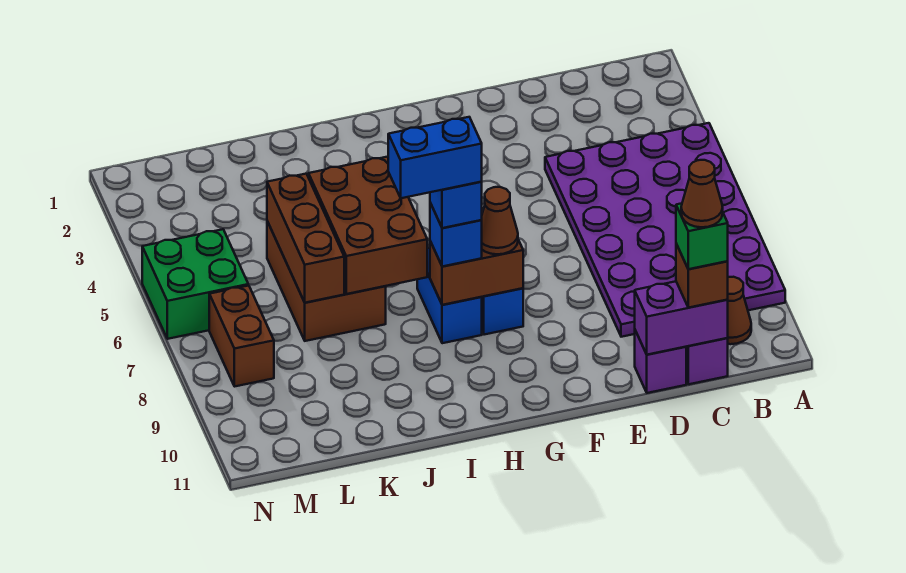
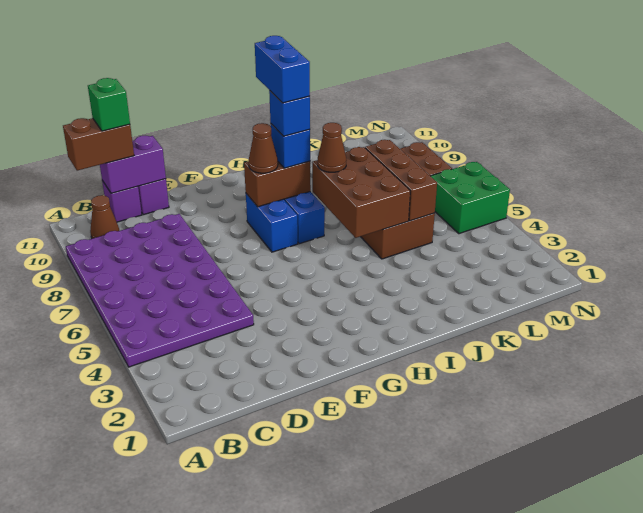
brown brick C11 level 3 -> brown brick B11:C11 level 3
brown cone C11 level 5 -> brown cone I7 level 3
blue brick H8:I8 level 5 -> blue brick H8:H9 level 5

